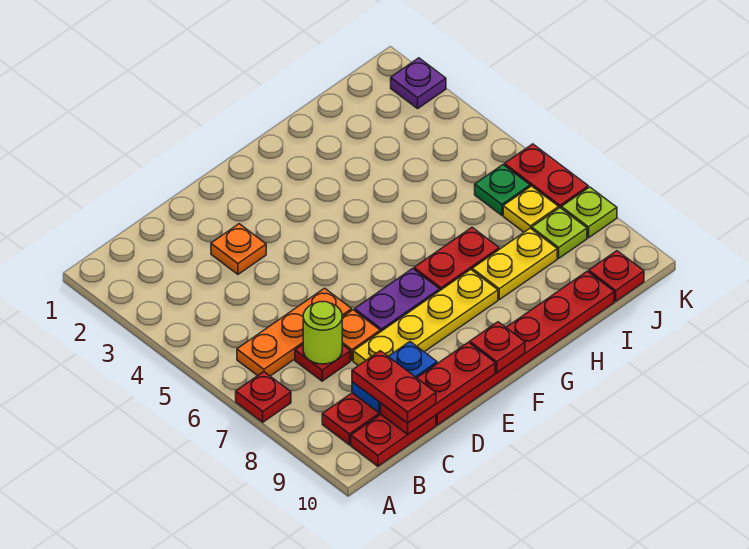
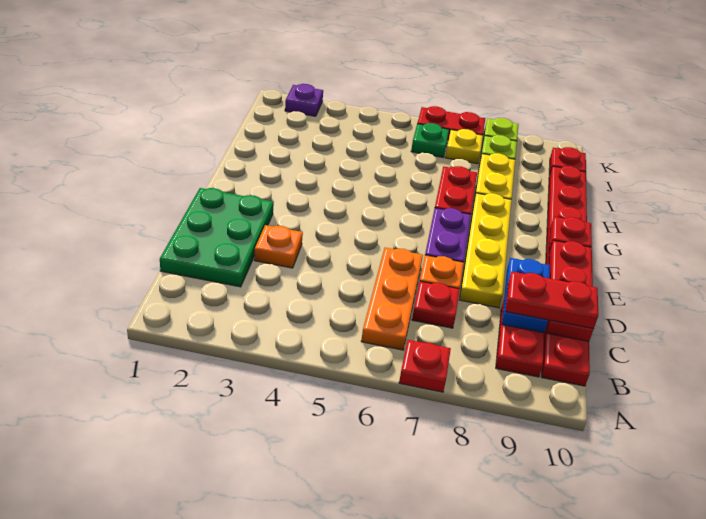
none -> green plate C1:E2 level 1
lime round brick C7 level 2 -> none

